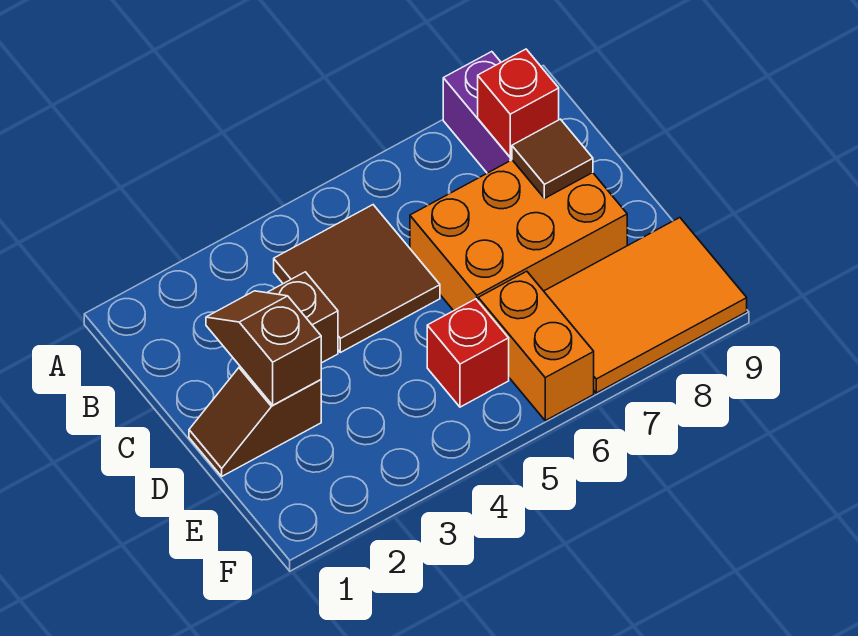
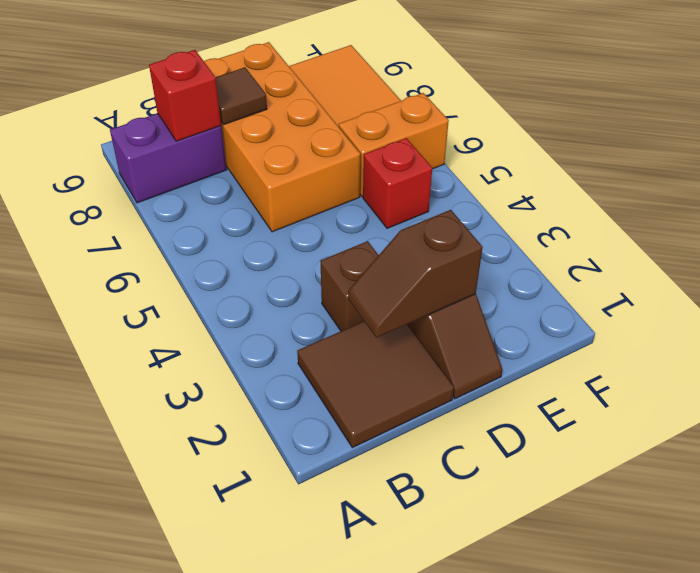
brown tile B4:C5 level 1 -> brown tile B1:C2 level 1
orange brick C6:D8 level 1 -> orange brick C6:D9 level 1

